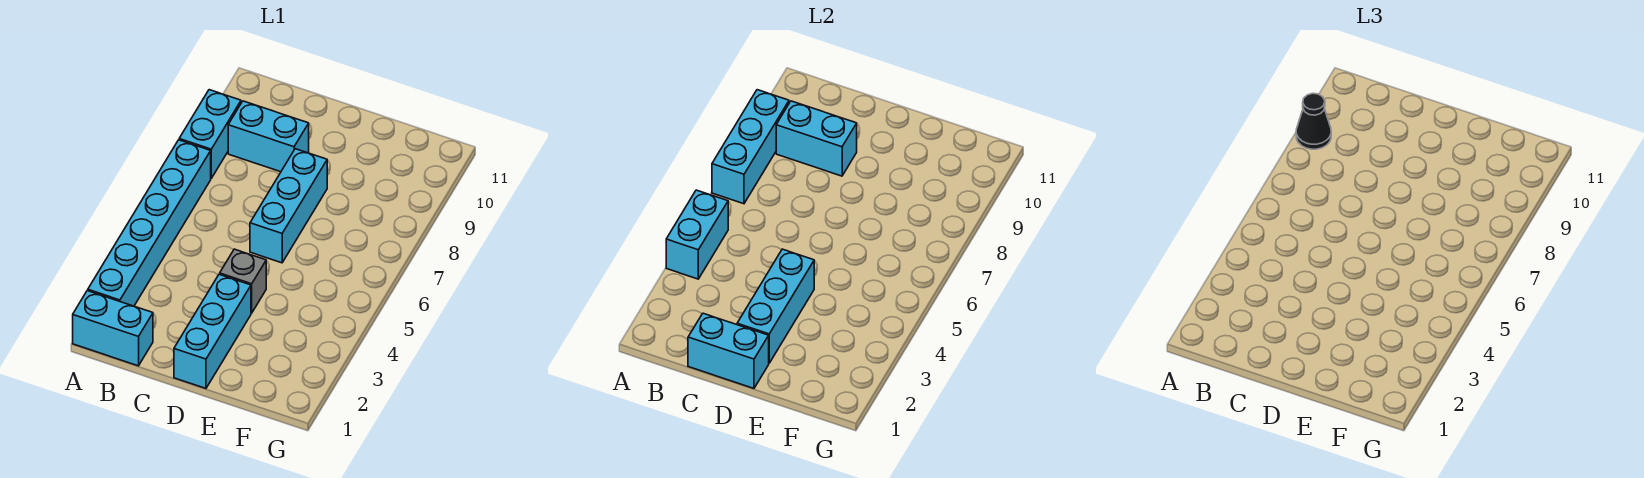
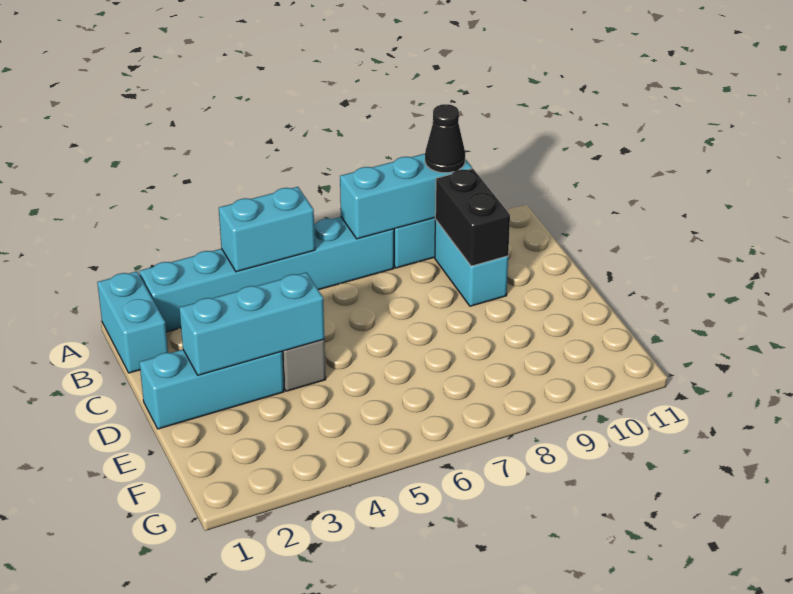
cyan brick B9:C9 level 2 -> black brick B9:C9 level 2
cyan brick C1:D1 level 2 -> none
cyan brick D6:D8 level 1 -> none

